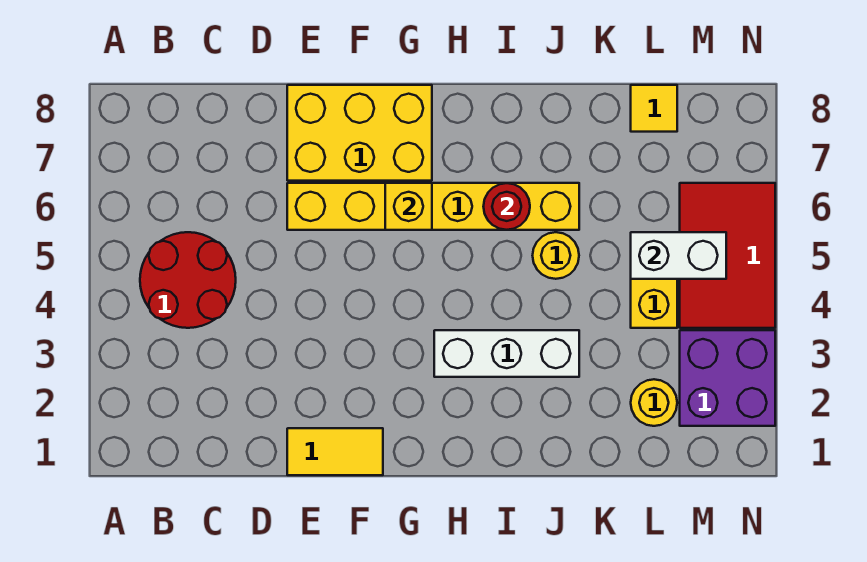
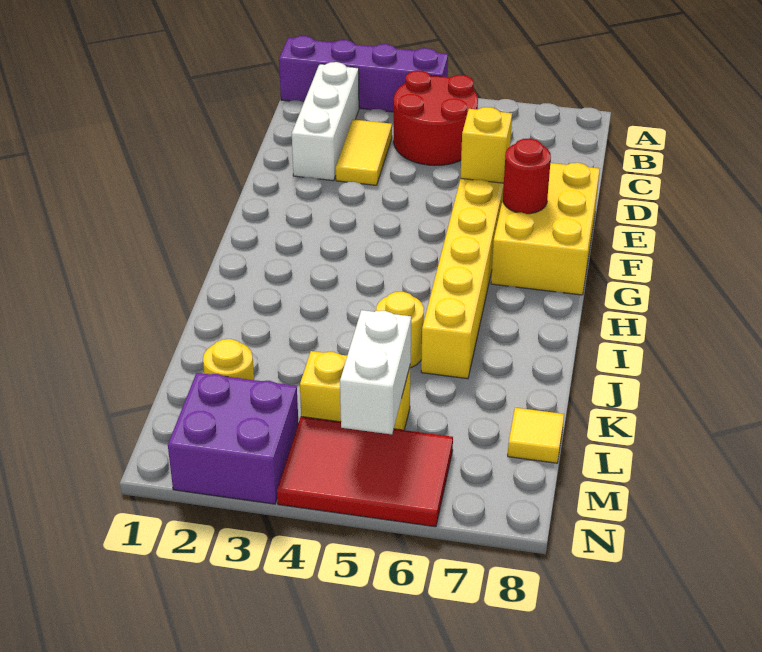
none -> purple brick A1:A4 level 1
yellow tile E1:F1 level 1 -> yellow tile C3:D3 level 1
yellow brick G6 level 2 -> yellow brick E6 level 2
white brick H3:J3 level 1 -> white brick B2:D2 level 1
red round brick I6 level 2 -> red round brick F7 level 2

